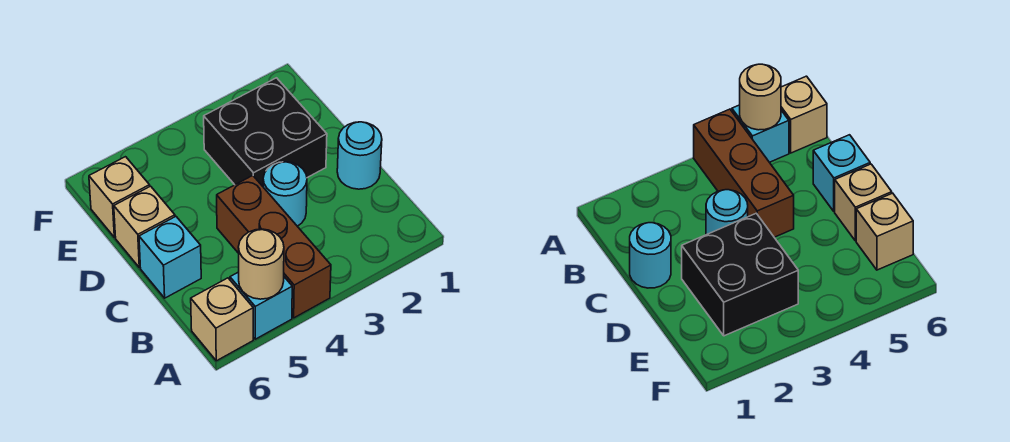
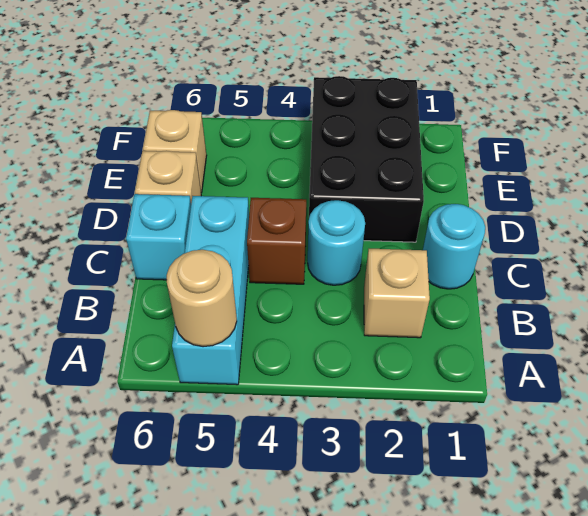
brown brick A4:C4 level 1 -> brown brick C4 level 1
cyan brick A5 level 1 -> cyan brick A5:C5 level 1
tan brick A6 level 1 -> tan brick B2 level 1
black brick D2:E3 level 1 -> black brick D2:F3 level 1

